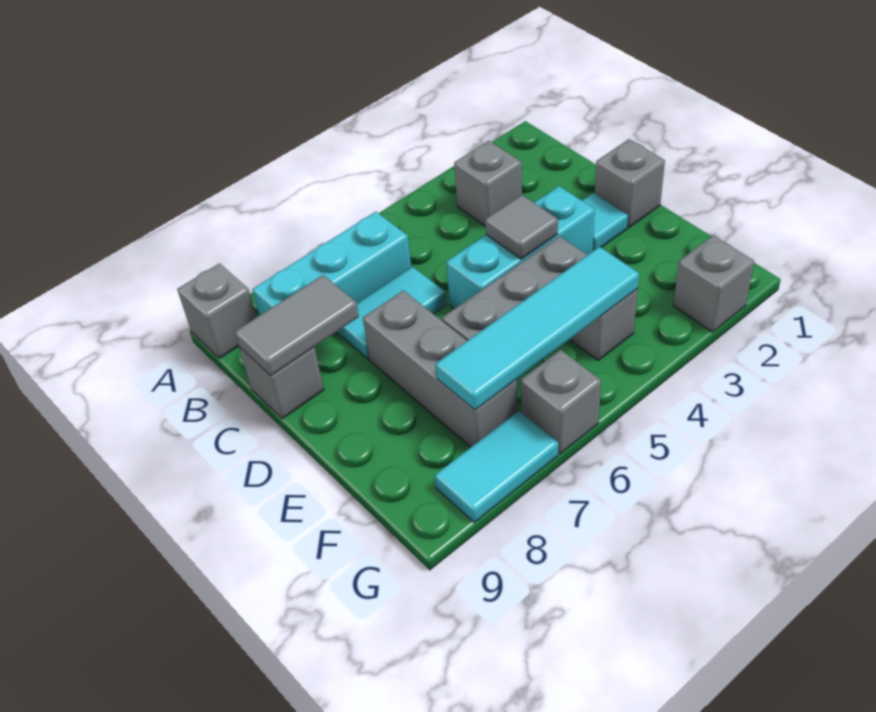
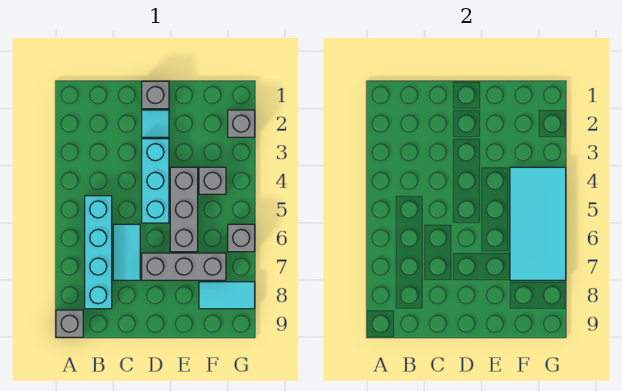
grey brick B3 level 1 -> none
cyan brick B6:B8 level 1 -> cyan brick B5:B8 level 1
grey tile C8:C9 level 2 -> none
grey brick C9 level 1 -> none
grey tile D4 level 2 -> none
cyan tile F4:F7 level 2 -> cyan tile F4:G7 level 2
cyan tile G7:G8 level 1 -> cyan tile F8:G8 level 1

